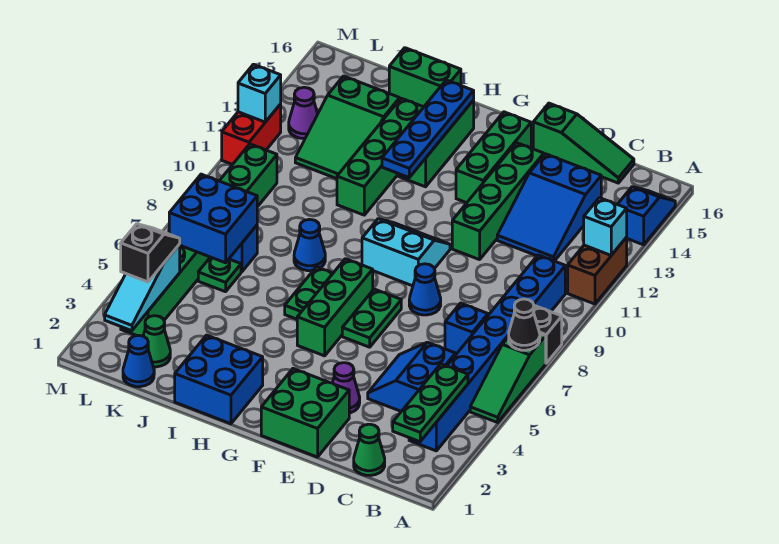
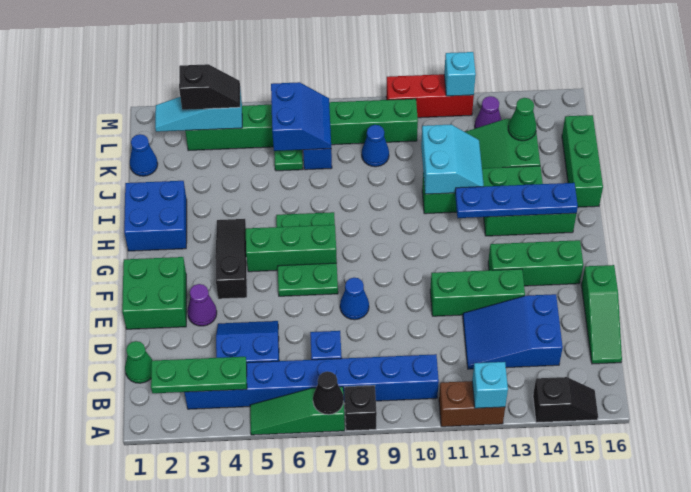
blue slope A14:A15 level 1 top 14 -> black slope A14:A15 level 1 top 14
green brick E11:E14 level 1 -> green brick E11:E13 level 1
none -> black slope F4:H4 level 1 top F
cyan slope F9:G10 level 1 top 9 -> cyan slope I11:J12 level 2 top 11
blue cone I8 level 1 -> blue cone K9 level 1
green brick I16:J16 level 1 -> green brick I16:K16 level 1
green cone K2 level 1 -> green cone K14 level 2
blue brick K6:L7 level 2 -> blue slope K6:L7 level 2 top 6
red brick M11:M12 level 1 -> red brick M10:M12 level 1

